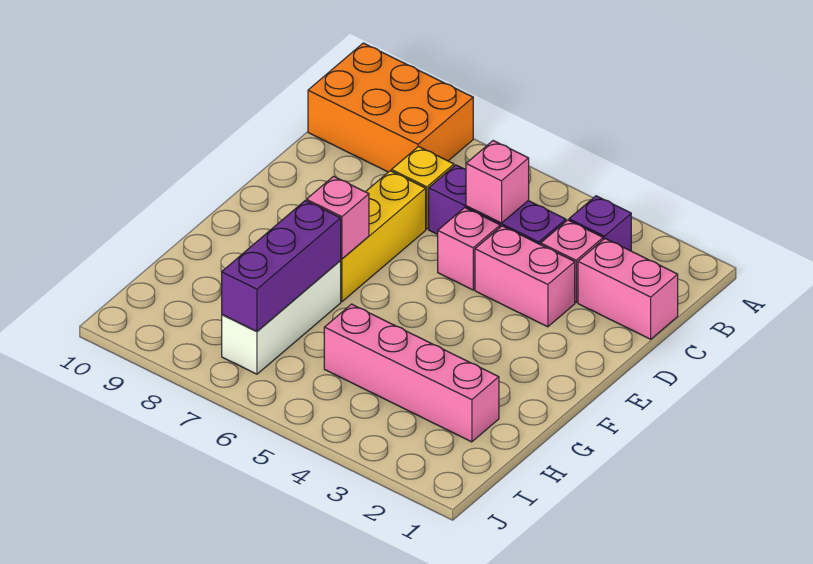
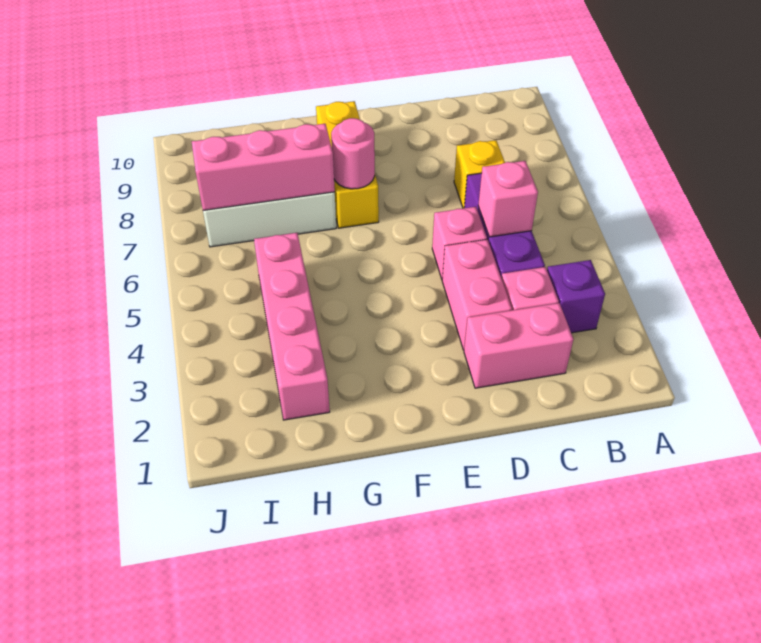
orange brick A8:B10 level 1 -> none
pink brick C1:C2 level 1 -> pink brick C2:D2 level 1
yellow brick D7:F7 level 1 -> yellow brick F7:F9 level 1
pink brick F7 level 2 -> pink round brick F7 level 2
purple brick G7:I7 level 2 -> pink brick G7:I7 level 2

